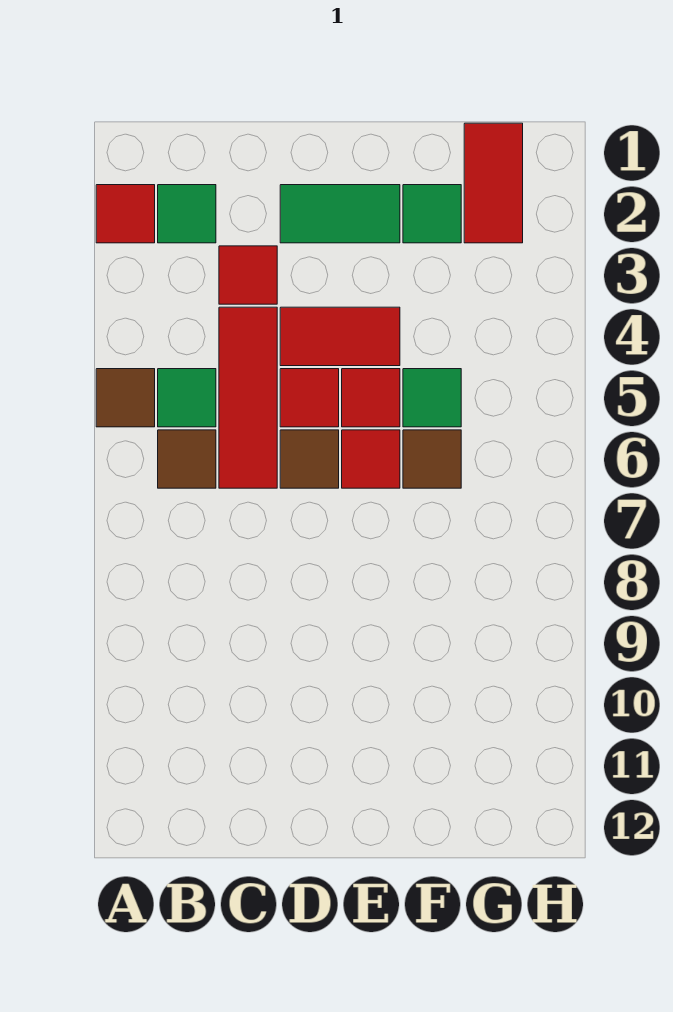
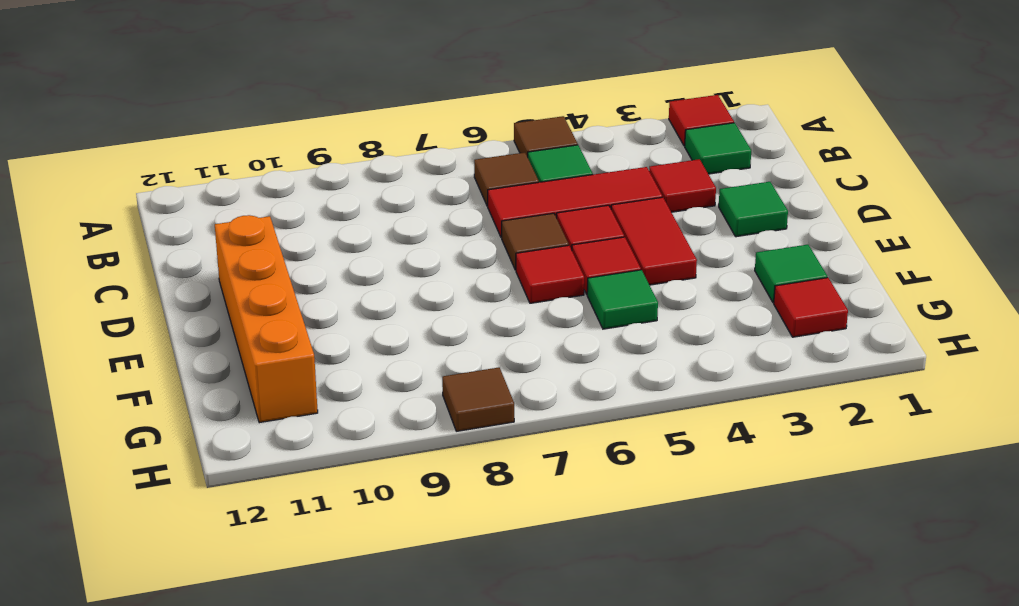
green tile D2:E2 level 1 -> green tile D2 level 1
none -> orange brick D11:G11 level 1
brown tile F6 level 1 -> brown tile H8 level 1
red tile G1:G2 level 1 -> red tile G2 level 1

